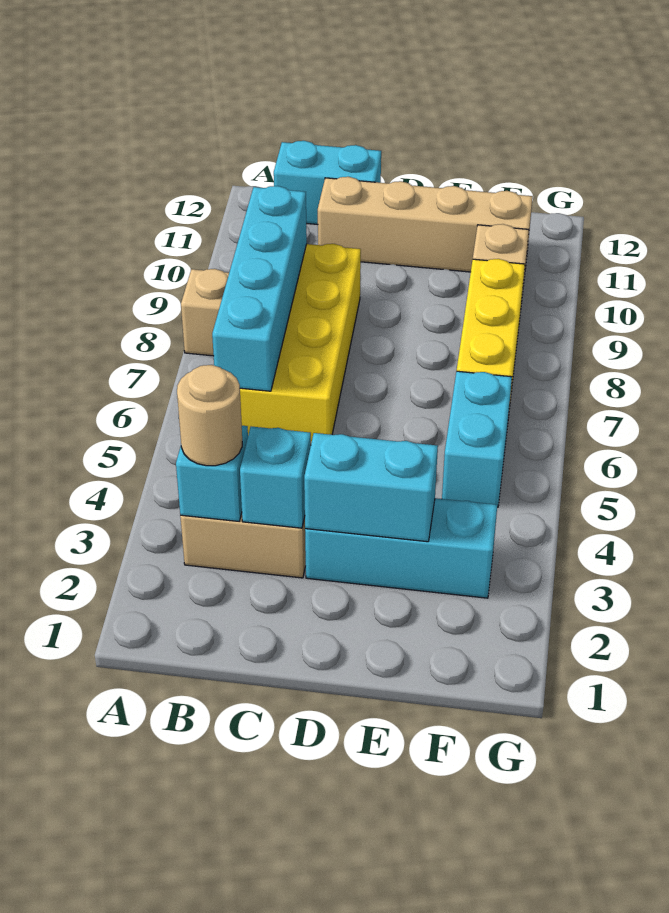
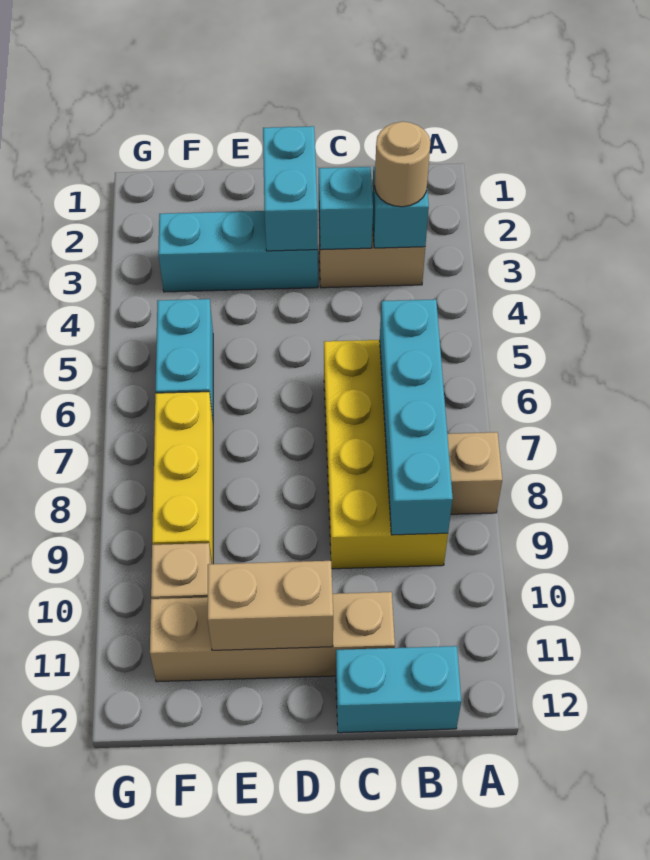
cyan brick D3:E3 level 2 -> cyan brick D2:D3 level 2
none -> tan brick D11:E11 level 2

